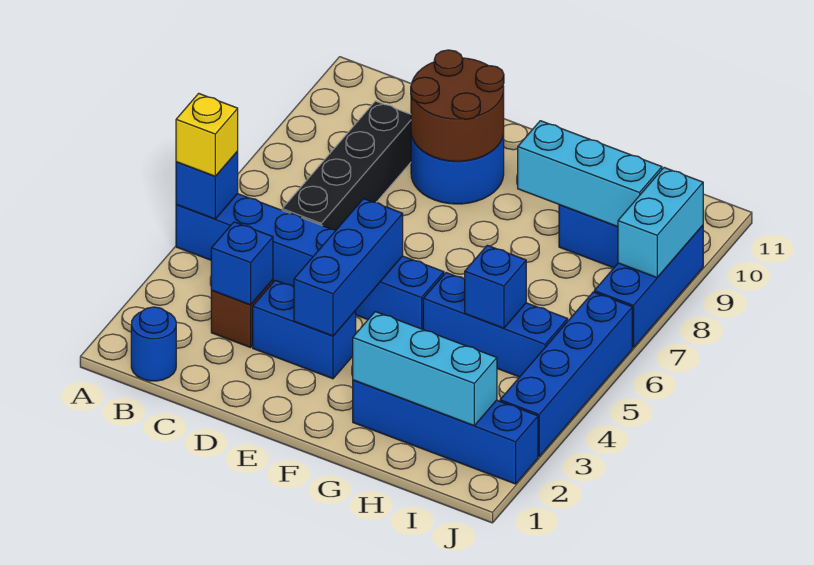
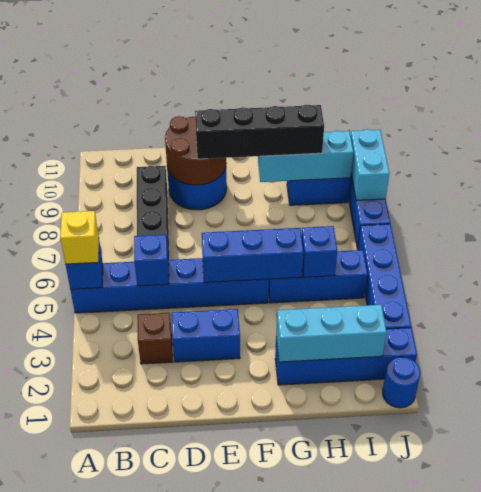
blue round brick B1 level 1 -> blue round brick J1 level 1
blue brick C3 level 2 -> blue brick C5 level 2
blue brick E3:E5 level 2 -> blue brick E5:G5 level 2
none -> black brick E9:H9 level 3

